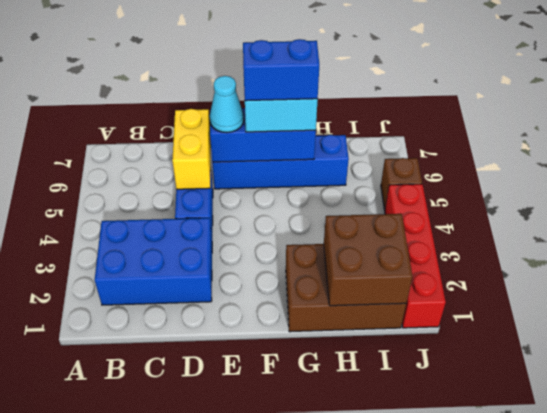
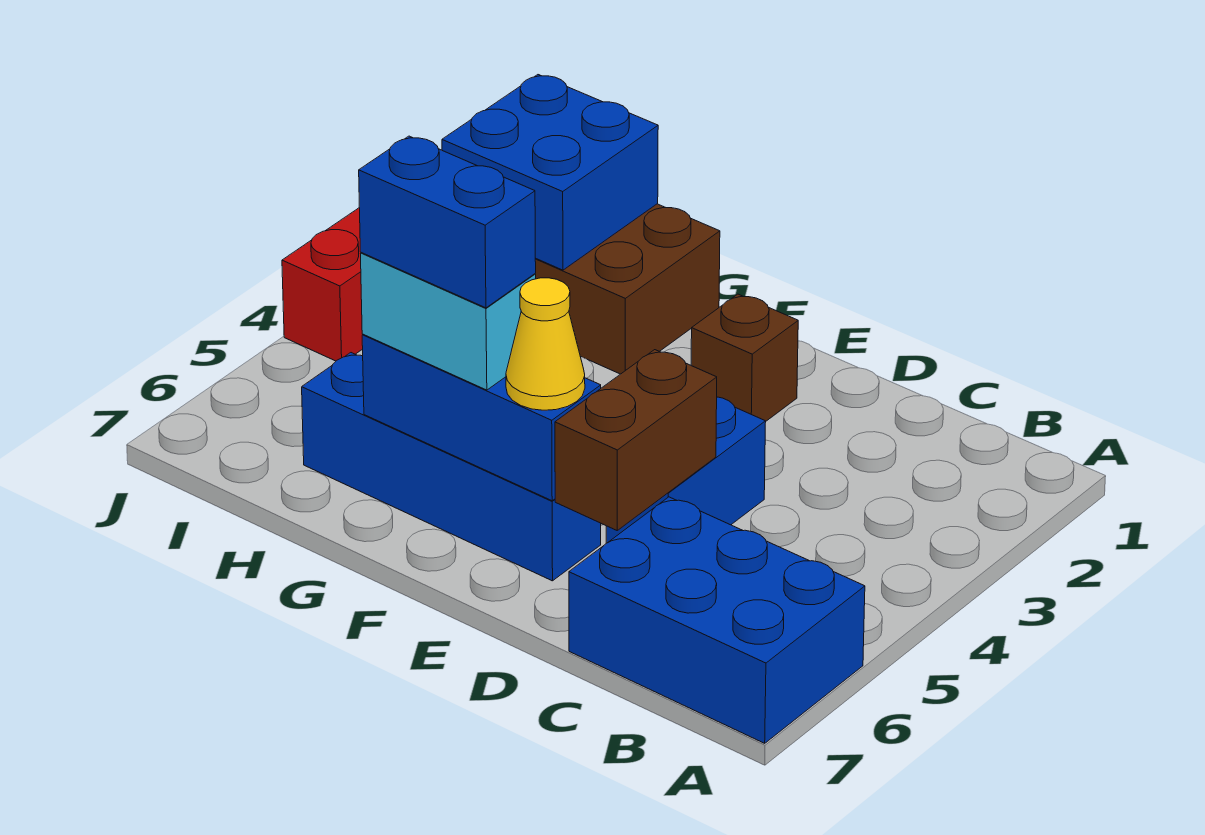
blue brick B2:D3 level 1 -> blue brick A6:C7 level 1
yellow brick D5:D6 level 2 -> brown brick D5:D6 level 2
cyan cone E6 level 3 -> yellow cone E6 level 3
brown brick H1:I2 level 2 -> blue brick H1:I2 level 2
brown brick J5 level 1 -> brown brick E2 level 1

